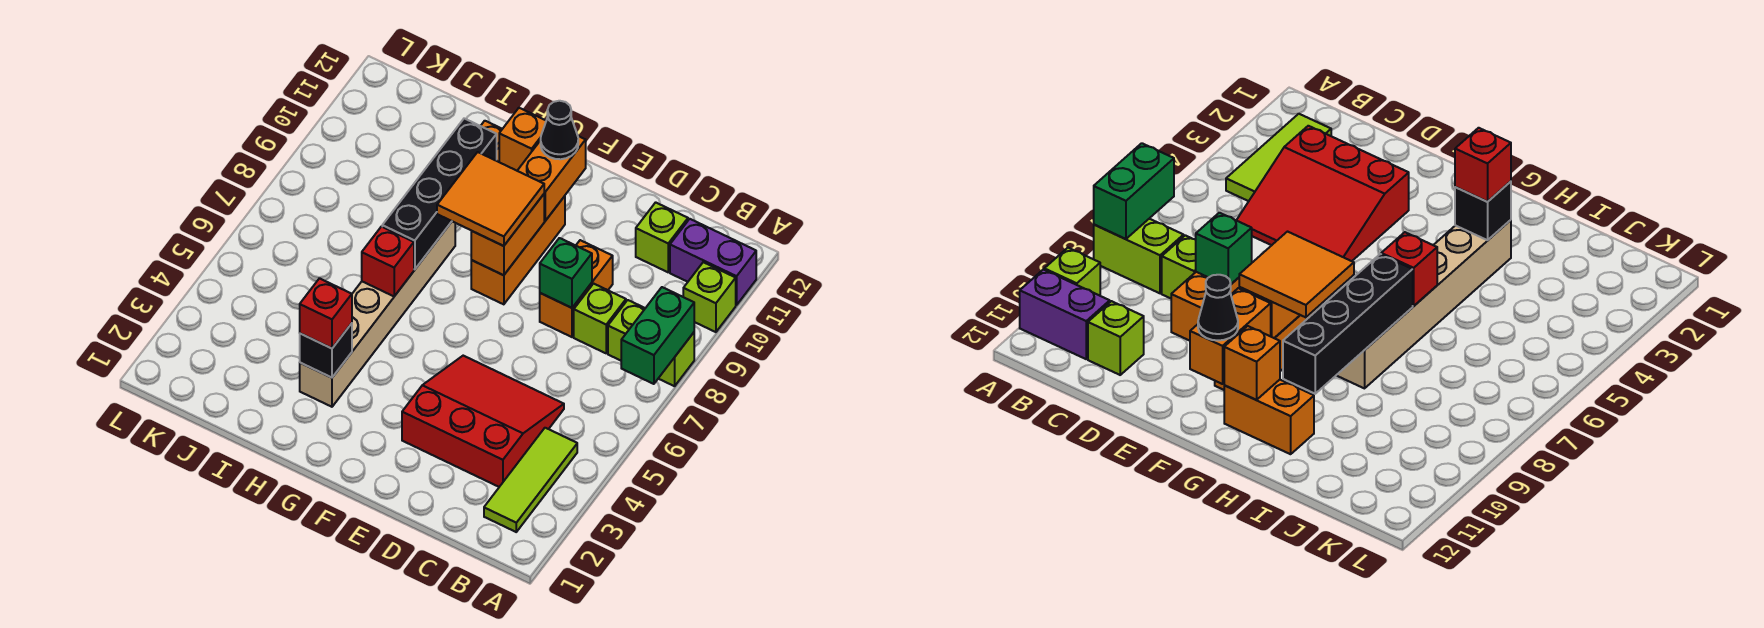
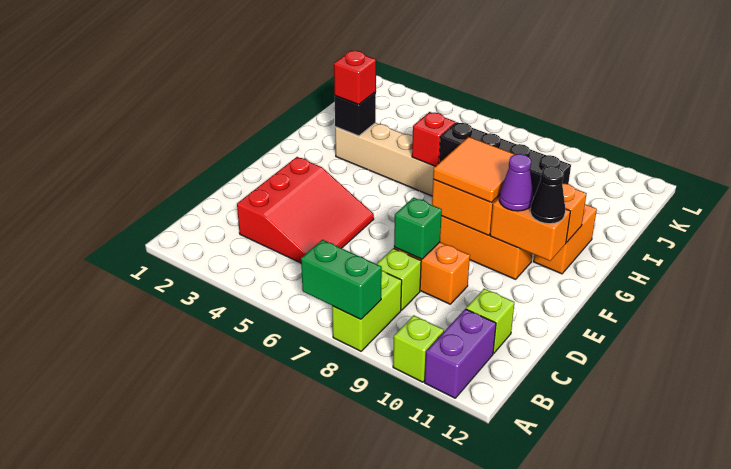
lime tile B2:B4 level 1 -> none
none -> purple cone F10 level 3

